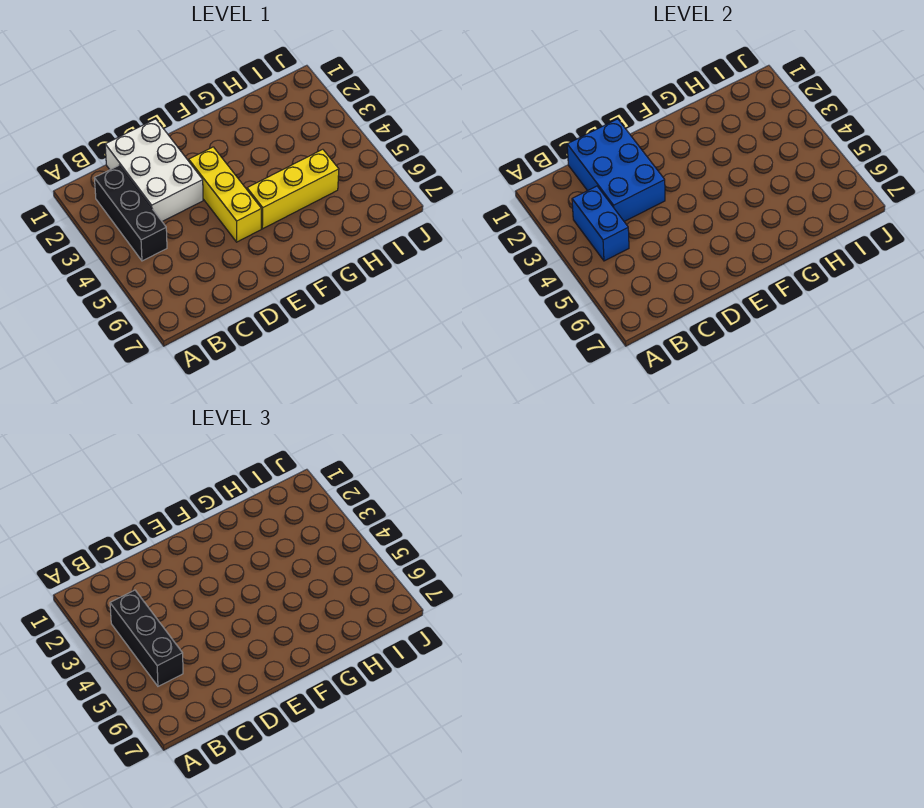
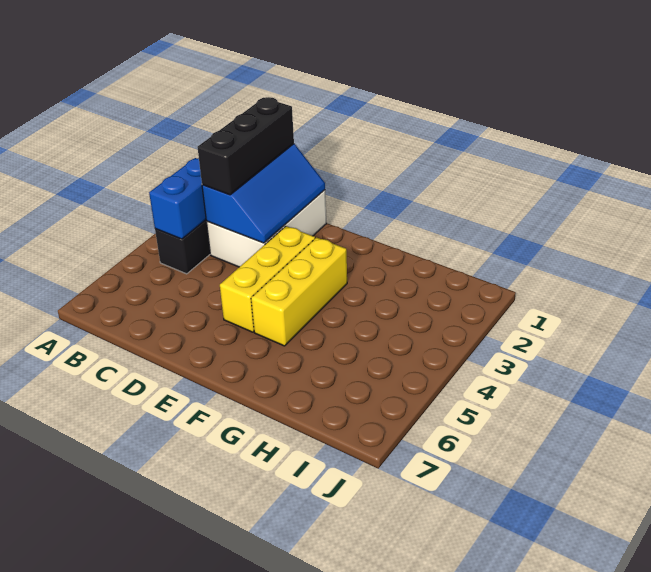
black brick B3:B5 level 3 -> black brick C1:C3 level 3
blue brick C1:D3 level 2 -> blue slope C1:D3 level 2 top C
yellow brick F5:H5 level 1 -> yellow brick F3:F5 level 1

